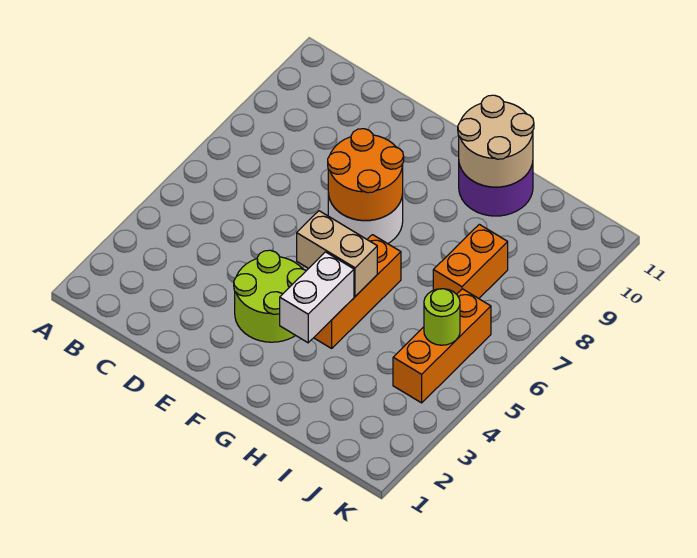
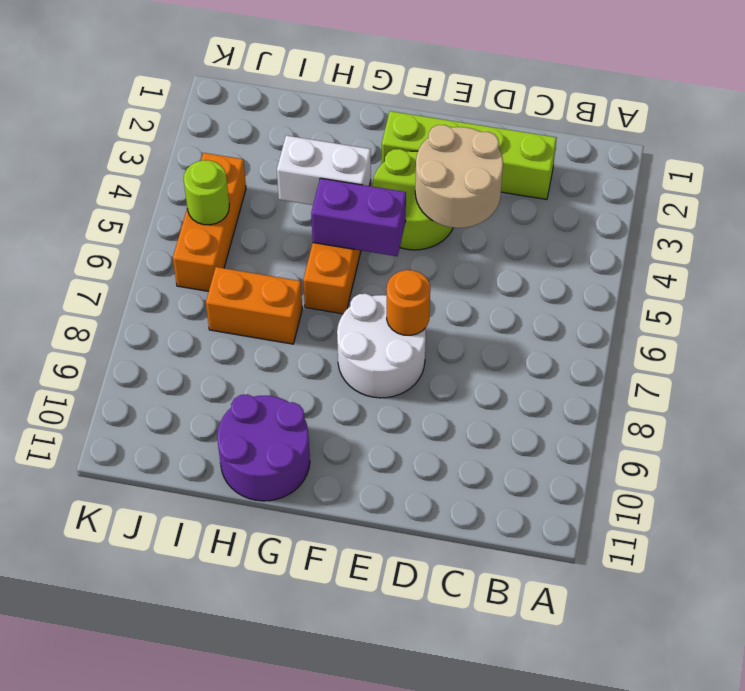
none -> lime brick C2:F2 level 1
orange round brick E7:F8 level 2 -> orange round brick E7 level 2
tan brick F5:G5 level 2 -> purple brick F5:G5 level 2
white brick G3:G4 level 2 -> white brick G4:H4 level 2
tan round brick G10:H11 level 2 -> tan round brick D3:E4 level 2
orange brick I7:I8 level 1 -> orange brick H7:I7 level 1

